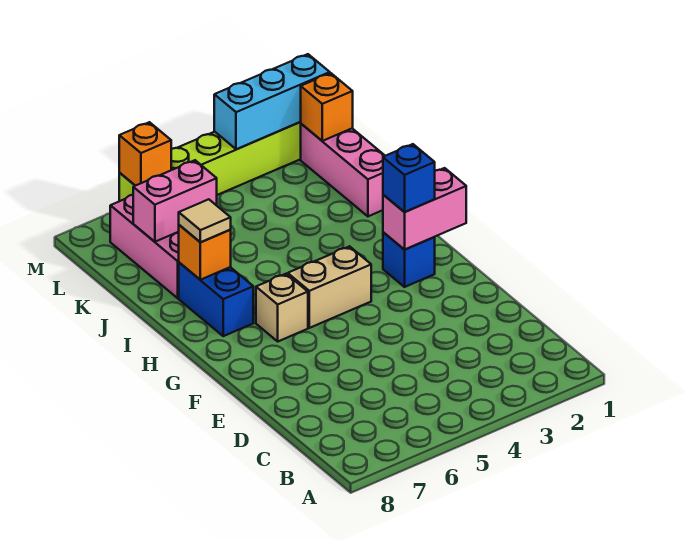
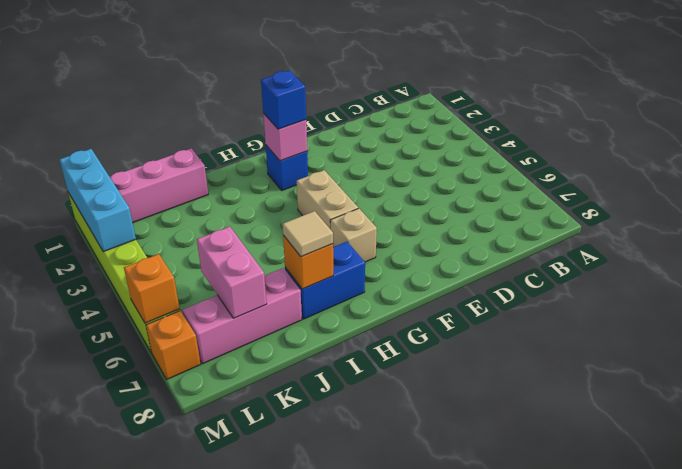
pink brick G1:G2 level 2 -> pink brick G2 level 2
orange brick L1 level 2 -> orange brick M7 level 1

